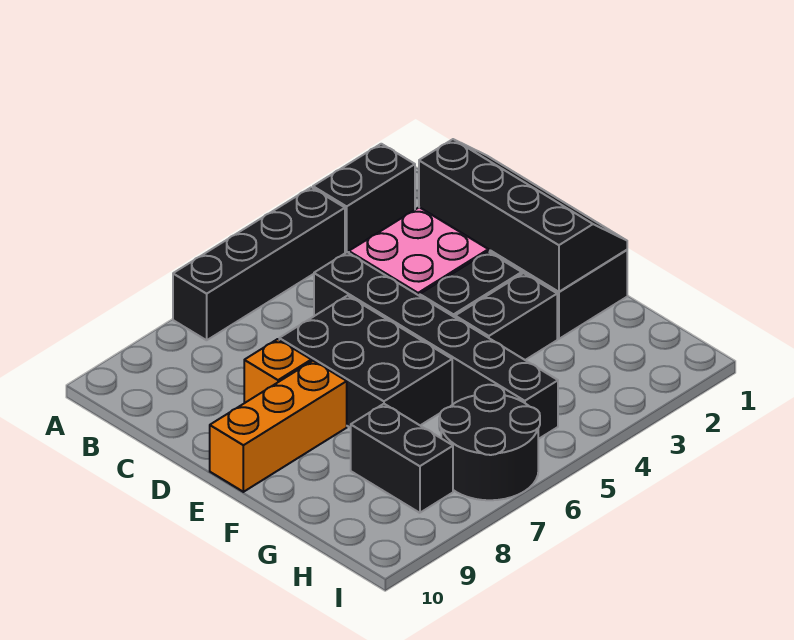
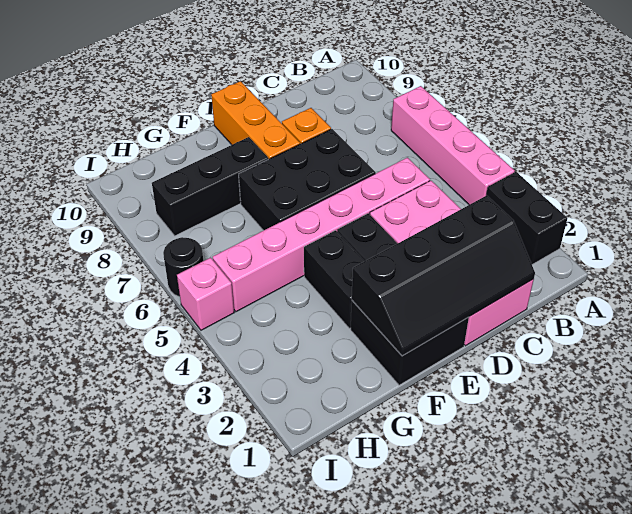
black brick A4:A7 level 1 -> pink brick A4:A7 level 1
black brick C5:H5 level 1 -> pink brick C5:H5 level 1
black brick G8:H8 level 1 -> black brick F8:H8 level 1
black round brick H6:I7 level 1 -> black round brick I6 level 1
none -> pink brick I5 level 1

